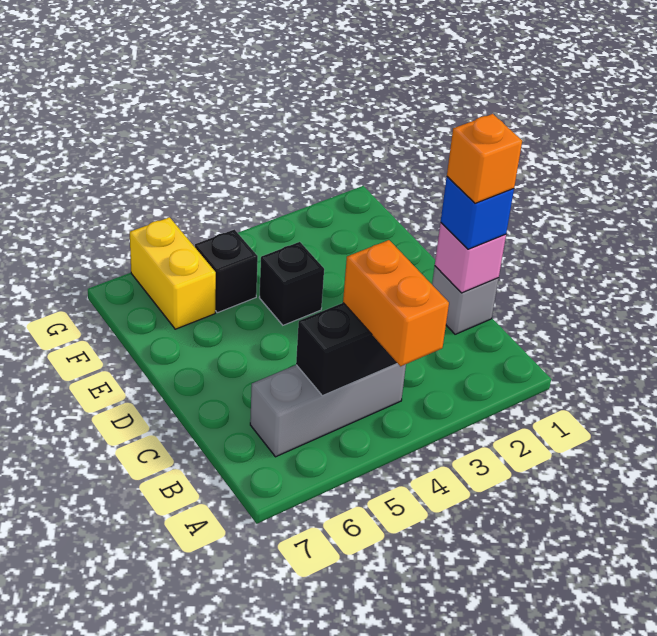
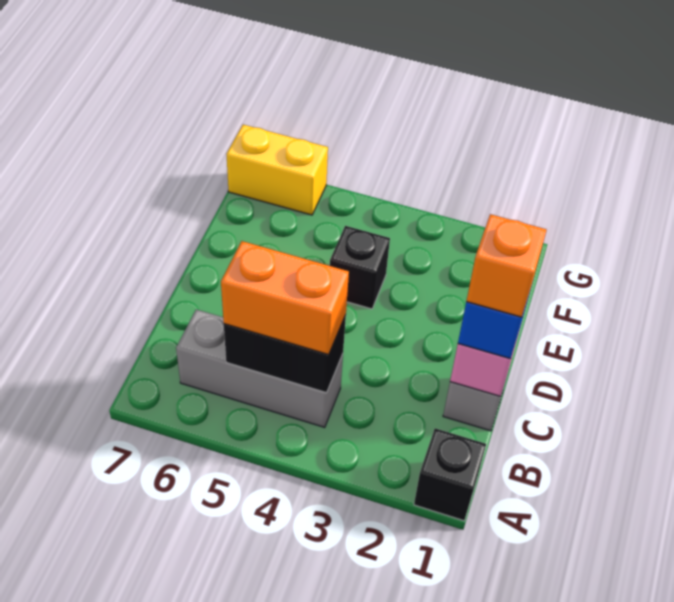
orange brick A4:B4 level 3 -> orange brick B4:B5 level 3
black brick F5 level 1 -> black brick A1 level 1
yellow brick F6:G6 level 1 -> yellow brick G6:G7 level 1

